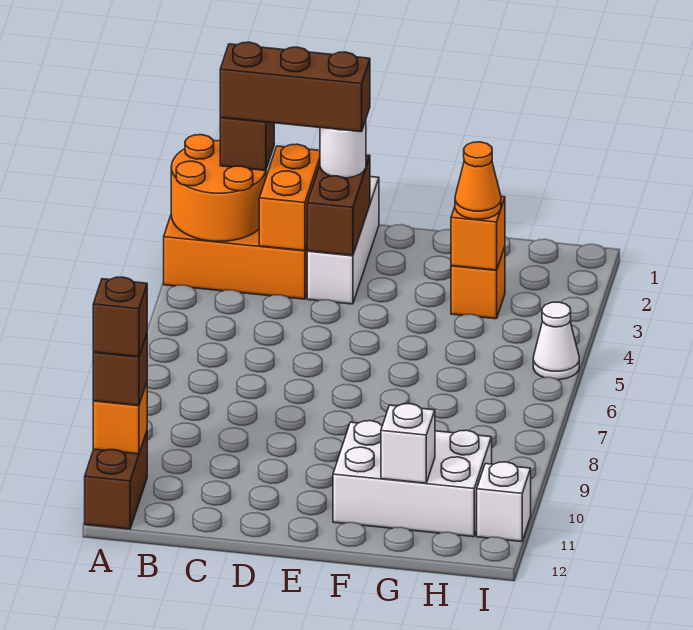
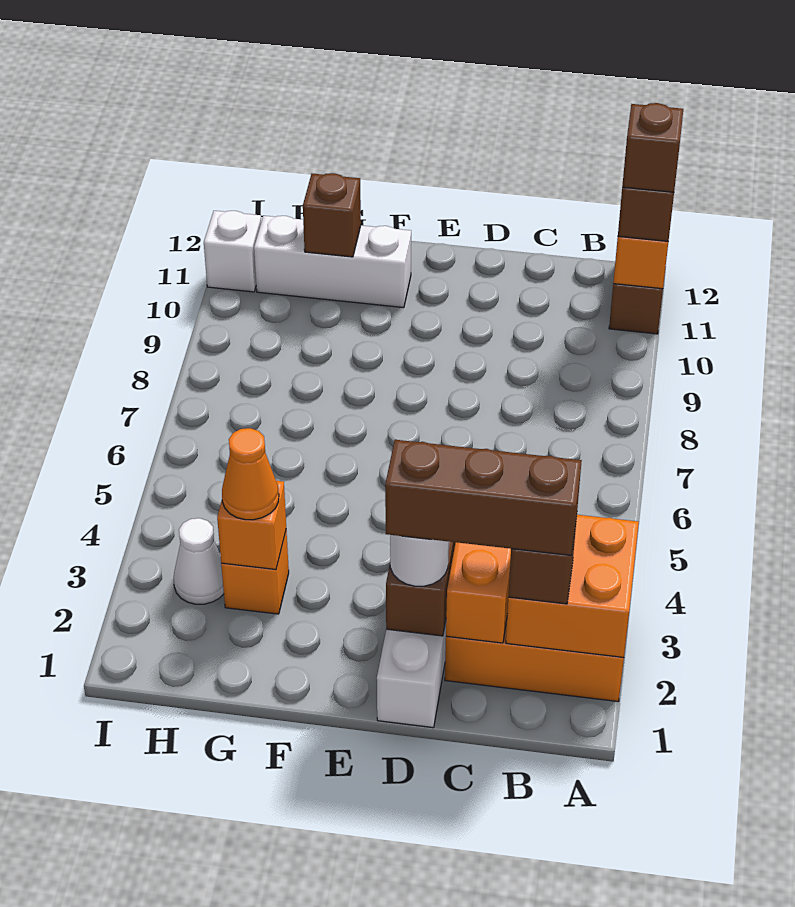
orange round brick A2:B3 level 2 -> orange brick A2:B3 level 2
white brick F10:H11 level 1 -> white brick F11:H11 level 1
white brick G11 level 2 -> brown brick G11 level 2
white cone I5 level 1 -> white cone H3 level 1

